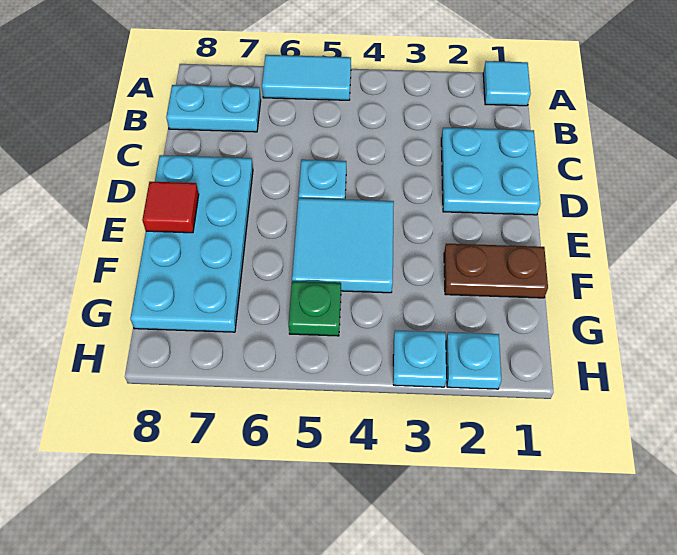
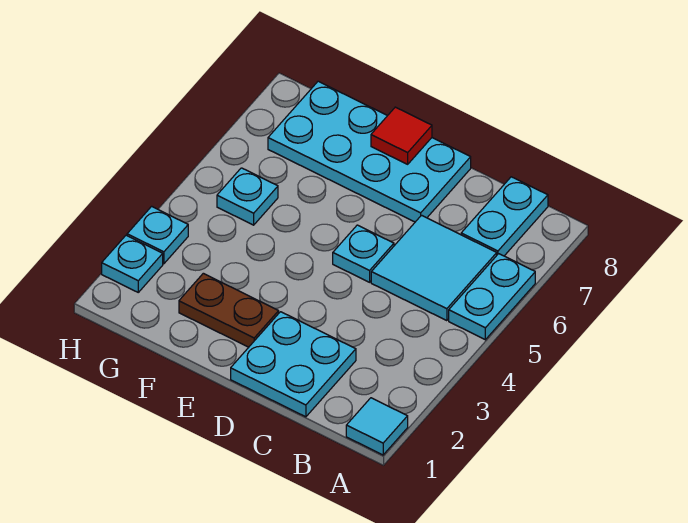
cyan tile A5:A6 level 1 -> cyan plate A5:A6 level 1
cyan tile E4:F5 level 1 -> cyan tile B5:C6 level 1
brown plate F1:F2 level 1 -> brown plate E2:F2 level 1
green plate G5 level 1 -> cyan plate G5 level 1

